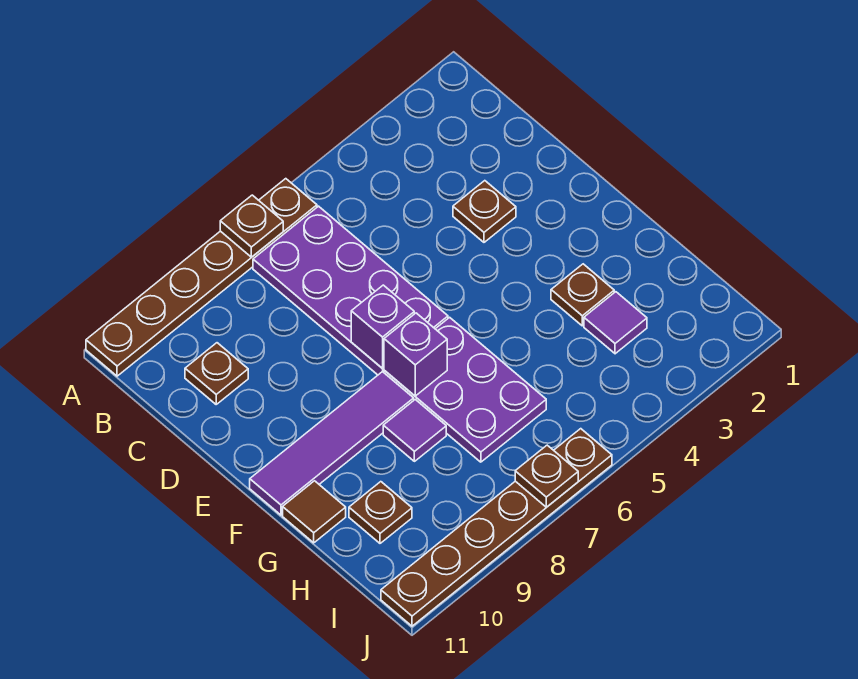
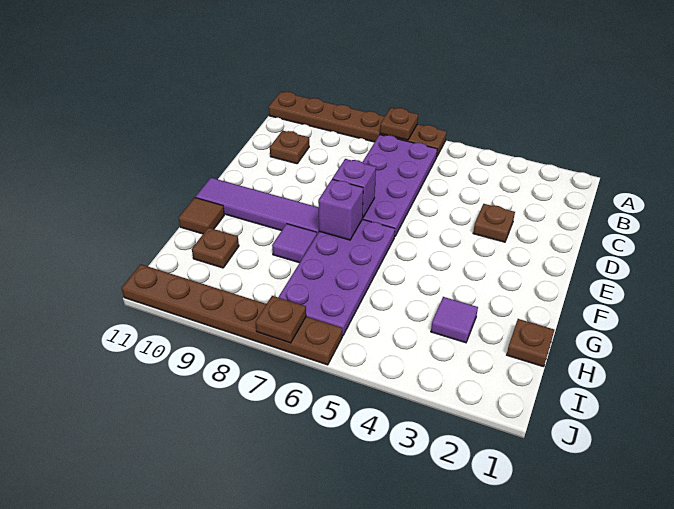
purple plate F6:H7 level 1 -> purple plate F6:I7 level 1
brown plate G3 level 1 -> brown plate H1 level 1

